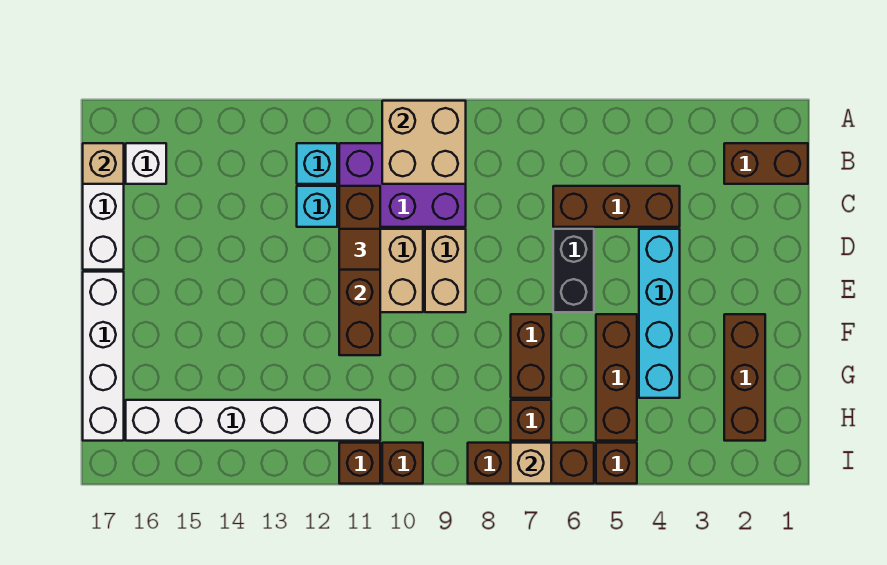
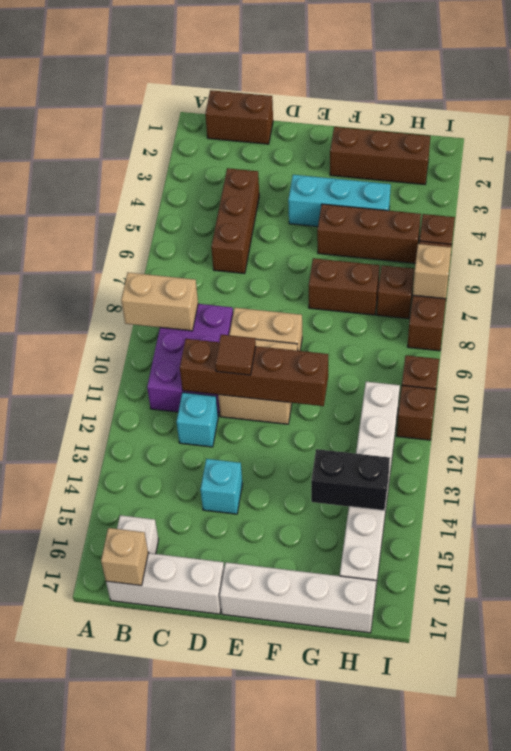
tan brick A9:B10 level 2 -> tan brick A9:B9 level 2
brown brick B1:B2 level 1 -> brown brick B1:C1 level 1
cyan brick B12 level 1 -> cyan brick D14 level 1
cyan brick D4:G4 level 1 -> cyan brick E4:G4 level 1
black brick D6:E6 level 1 -> black brick G14:H14 level 2

